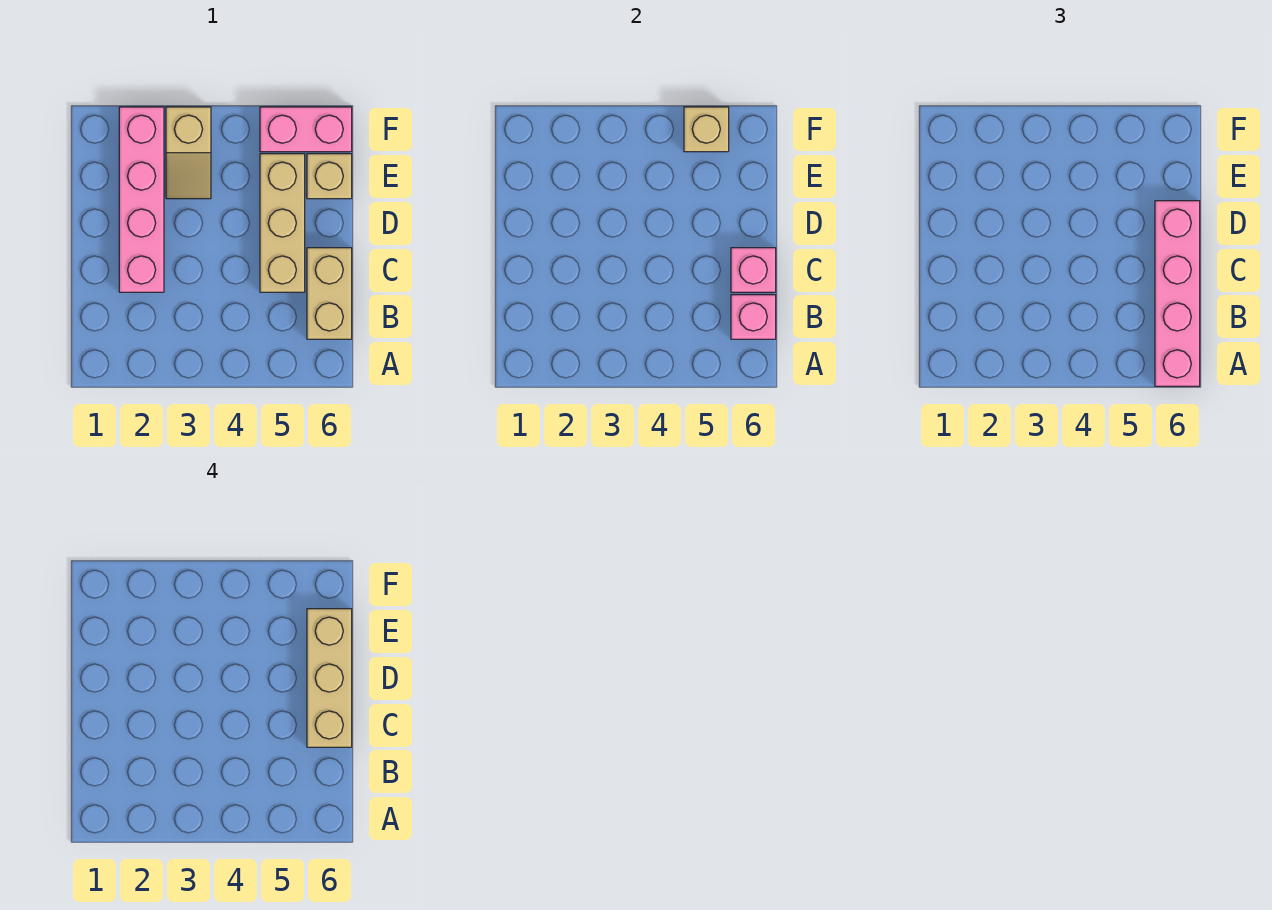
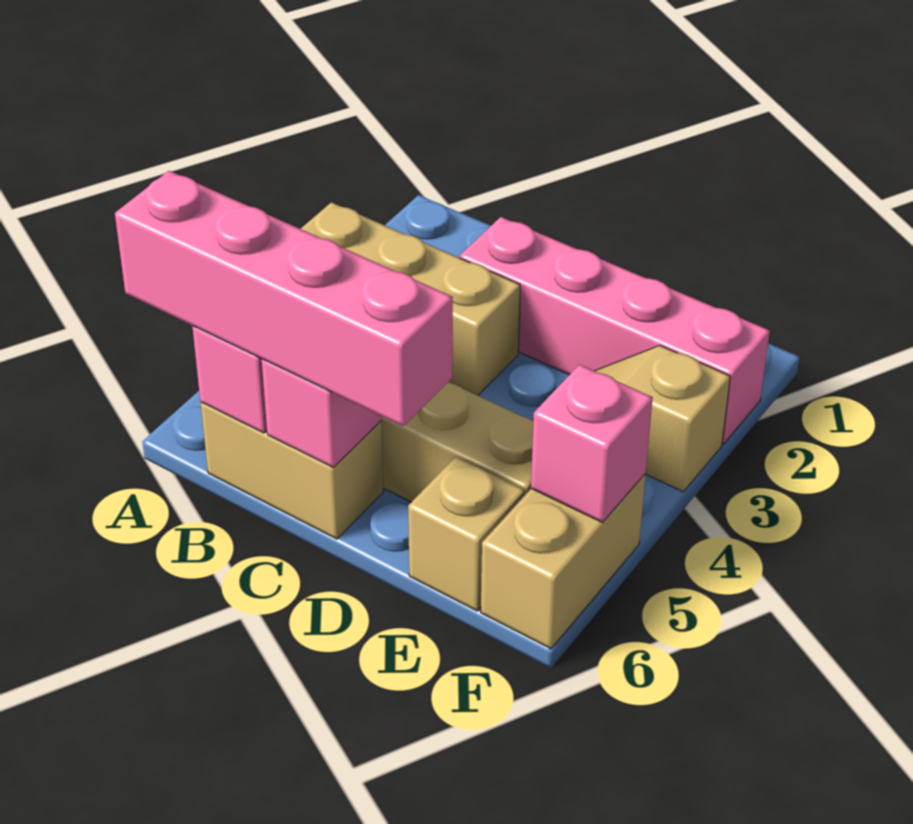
tan brick C6:E6 level 4 -> tan brick A3:C3 level 1
pink brick F5:F6 level 1 -> tan brick F5:F6 level 1
tan brick F5 level 2 -> pink brick F5 level 2

